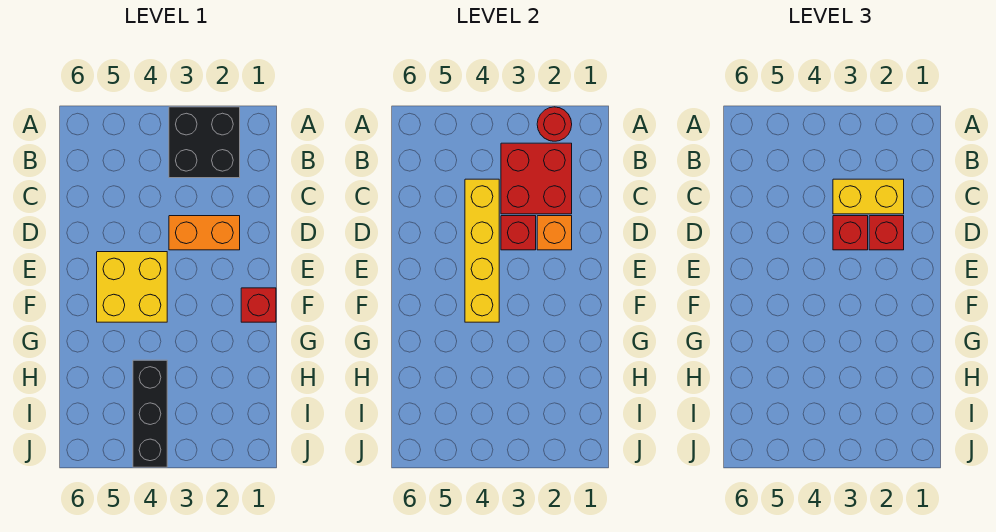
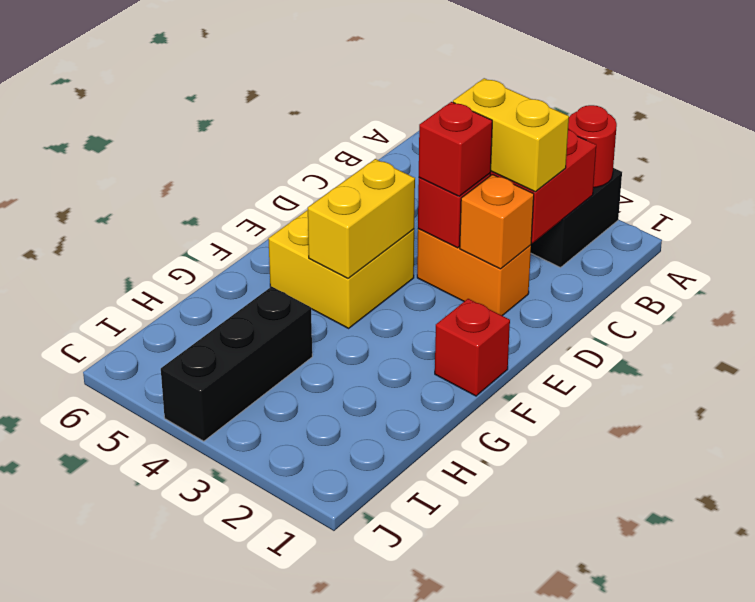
yellow brick C4:F4 level 2 -> yellow brick E4:F4 level 2
red brick D2 level 3 -> none

